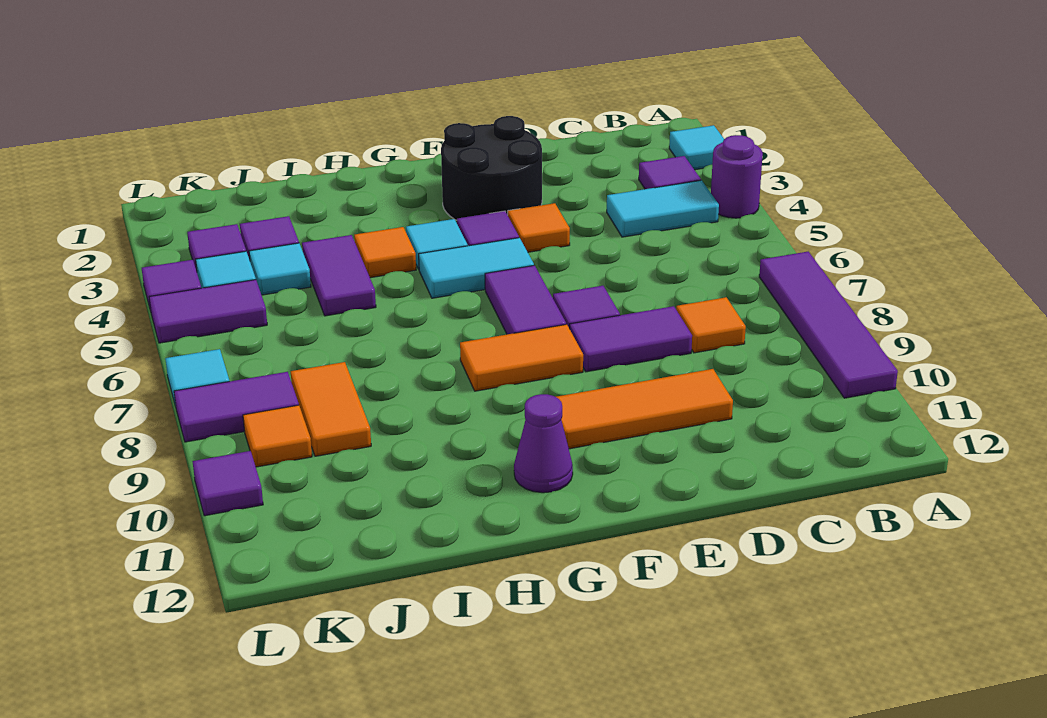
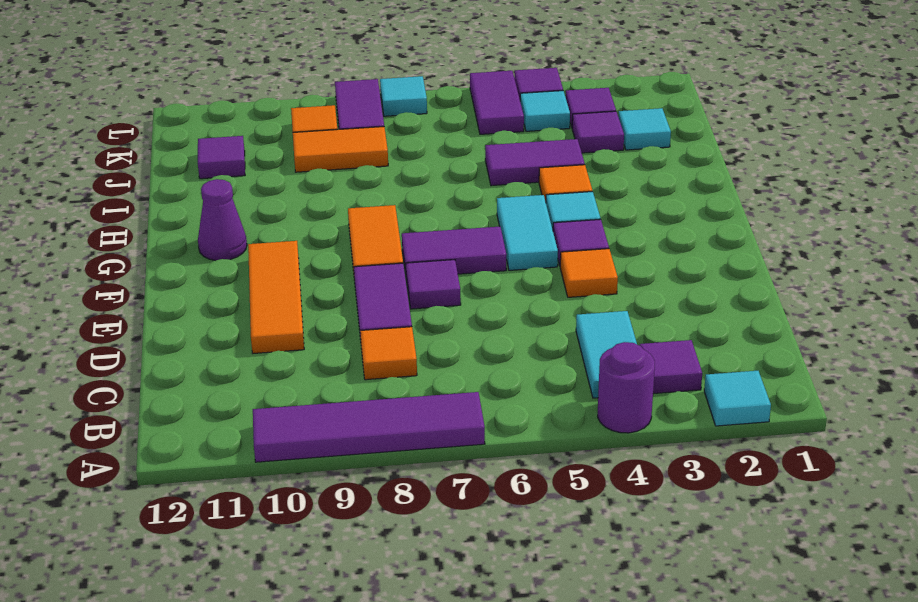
black round brick E2:F3 level 1 -> none
cyan tile J4 level 1 -> cyan tile J2 level 1
purple tile L10 level 1 -> purple tile J11 level 1

